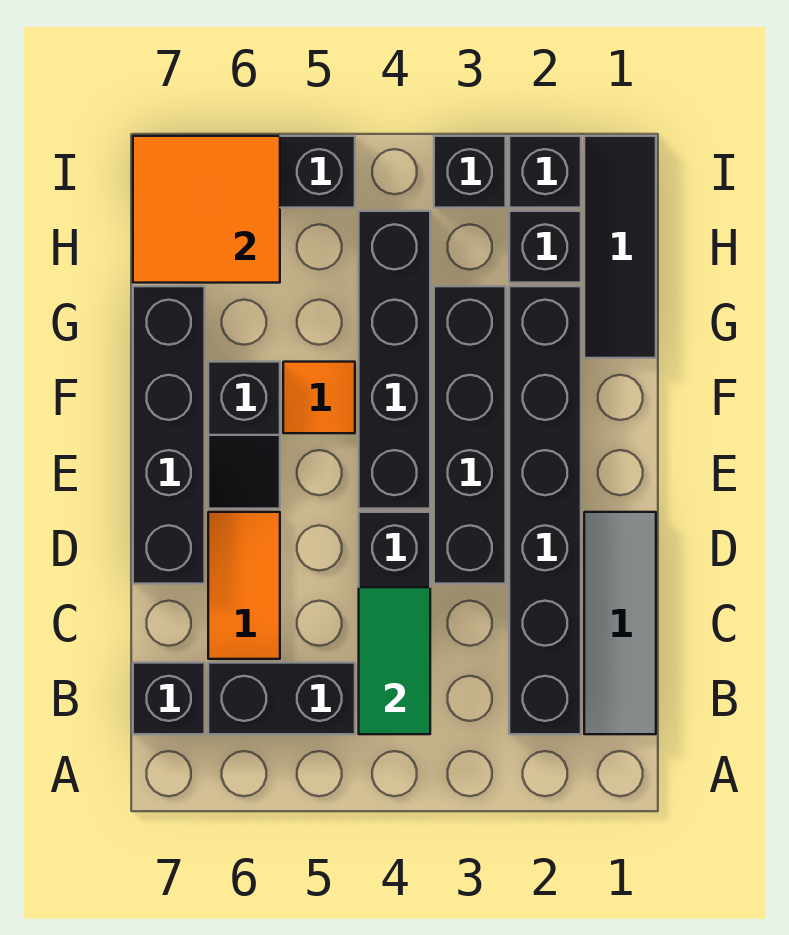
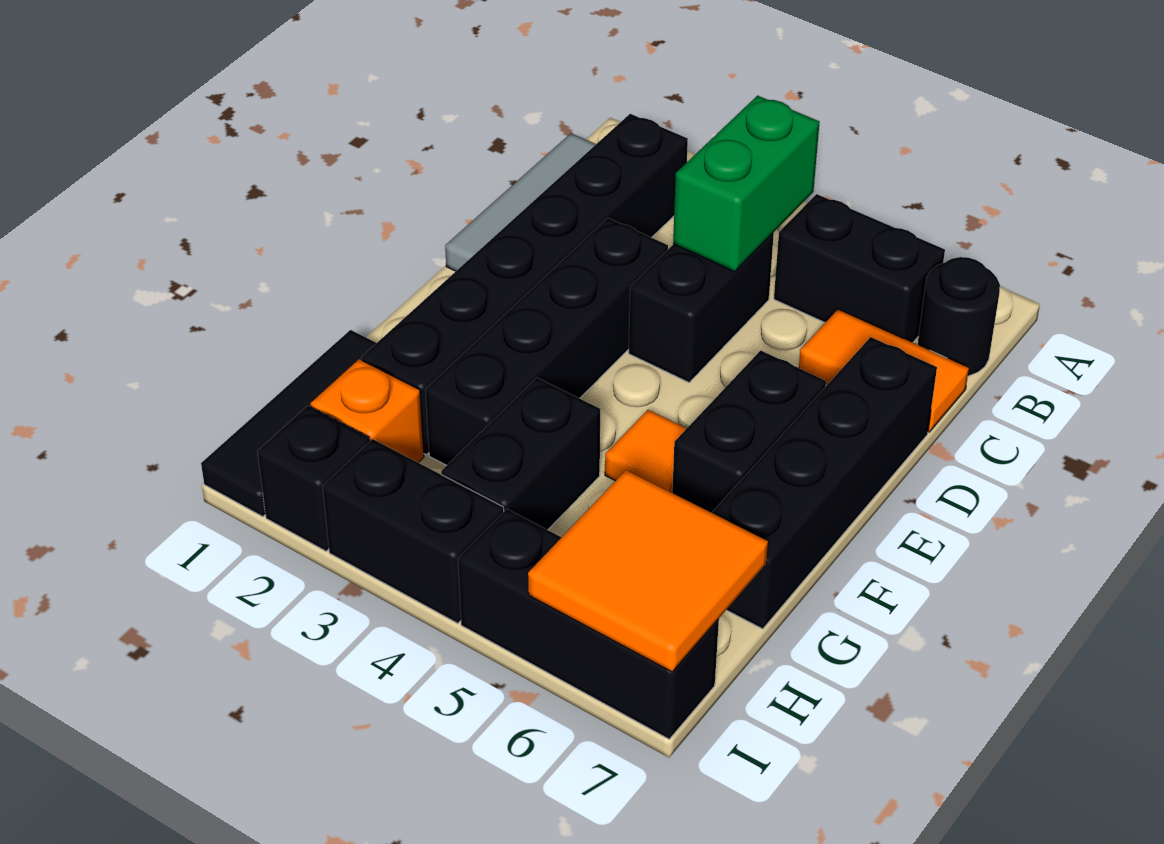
green tile B4:C4 level 2 -> green brick B4:C4 level 2
black brick B7 level 1 -> black round brick B7 level 1
orange tile C6:D6 level 1 -> orange tile C6:C7 level 1
black brick E4:H4 level 1 -> black brick G4:H4 level 1
black slope E6:F6 level 1 top F -> black brick E6:F6 level 1
black brick H2 level 1 -> orange brick H2 level 1
black brick I3 level 1 -> black brick I3:I4 level 1

